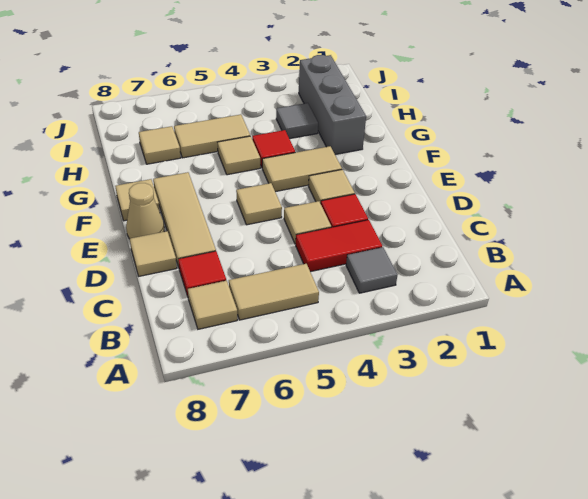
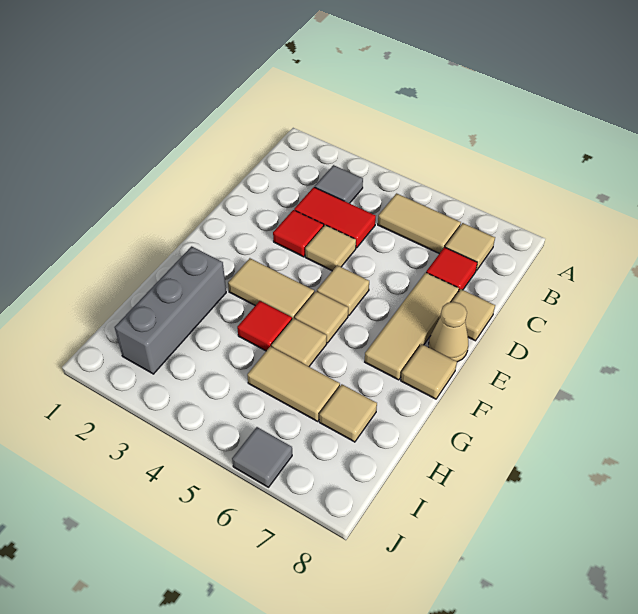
tan tile E3 level 1 -> tan tile F5 level 1
grey tile H3 level 1 -> grey tile J6 level 1

